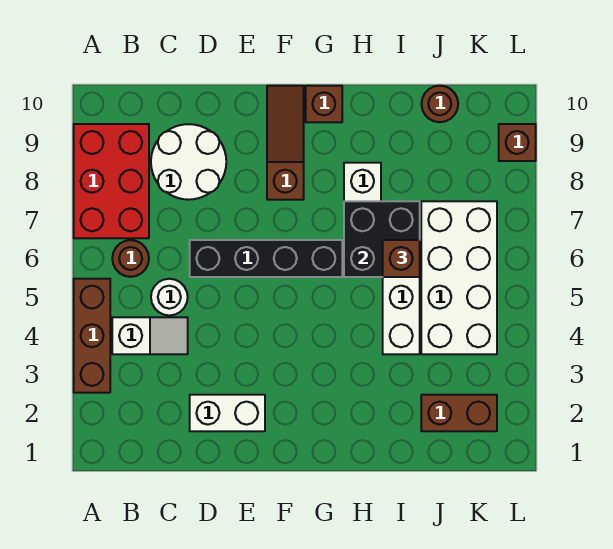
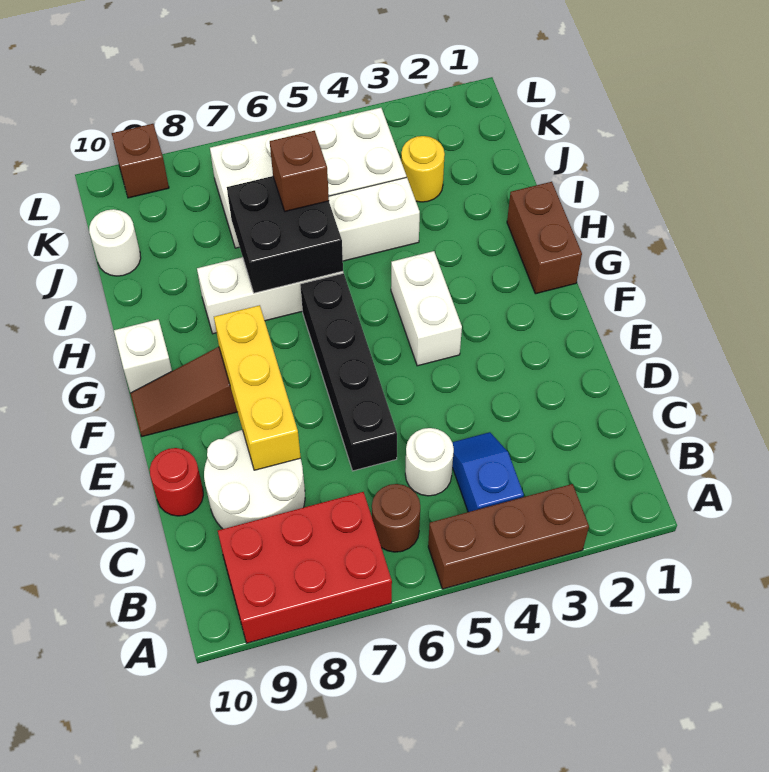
white slope B4:C4 level 1 top B -> blue slope B4:C4 level 1 top B
white brick D2:E2 level 1 -> white brick F4:G4 level 1
none -> yellow brick D8:F8 level 2
none -> red round brick D10 level 1
brown brick G10 level 1 -> white brick G10 level 1
brown brick J2:K2 level 1 -> brown brick G1:H1 level 1
none -> yellow round brick J3 level 1
brown round brick J10 level 1 -> white round brick J10 level 1

